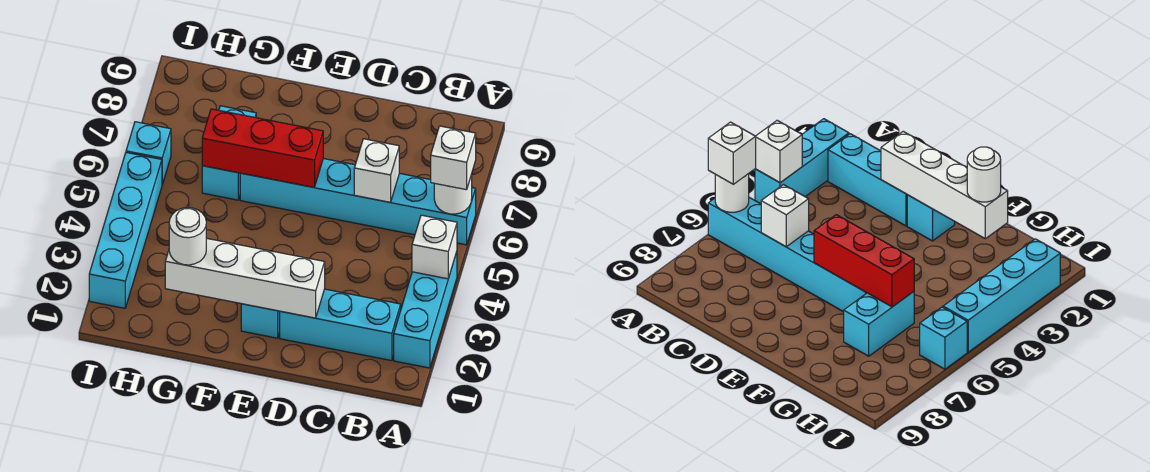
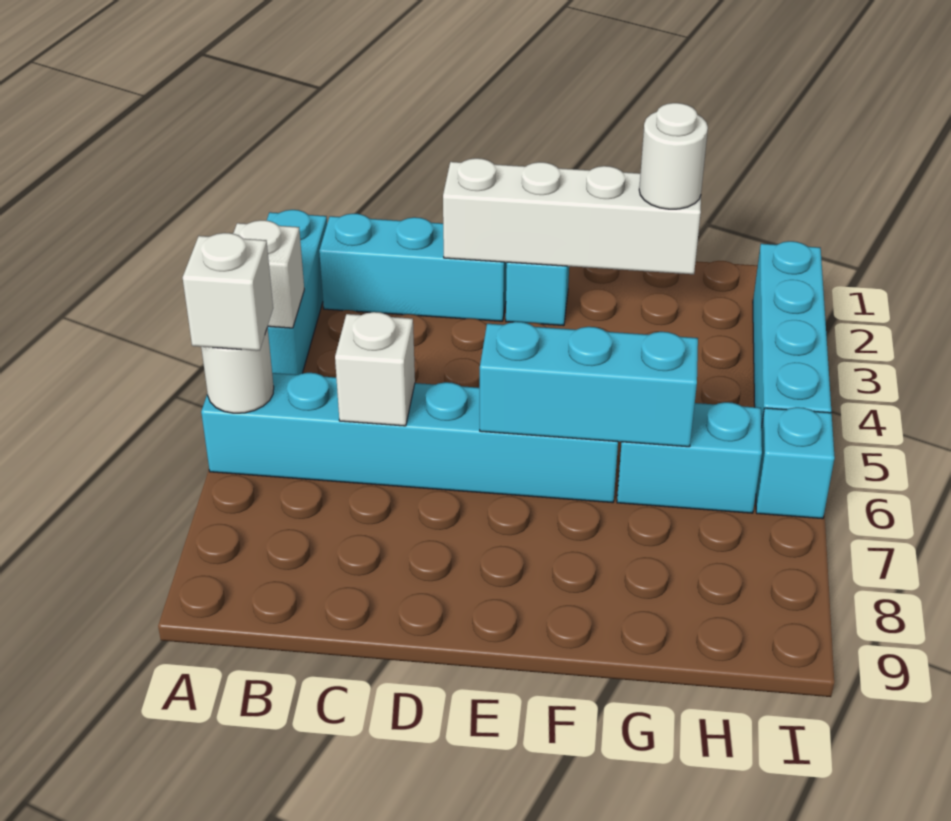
red brick E6:G6 level 2 -> cyan brick E6:G6 level 2
cyan brick G6:G7 level 1 -> cyan brick G6:H6 level 1

